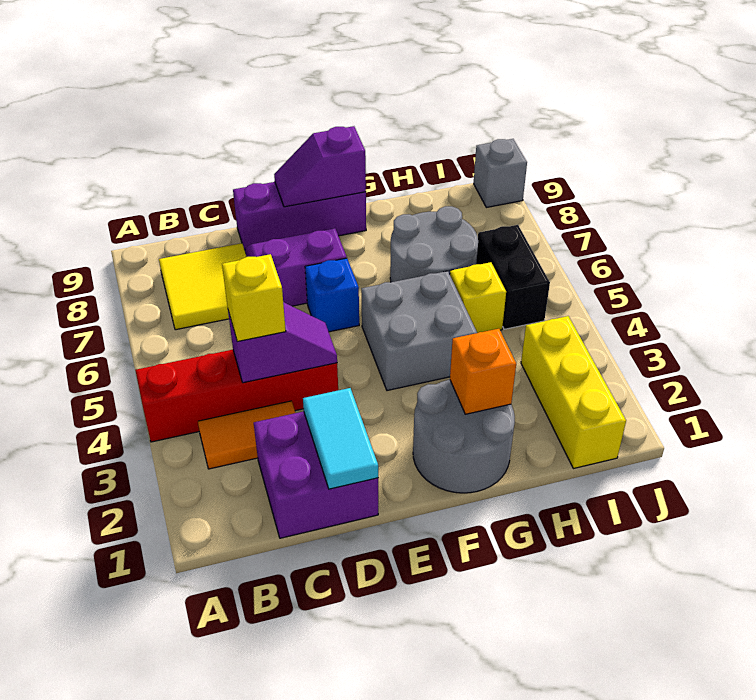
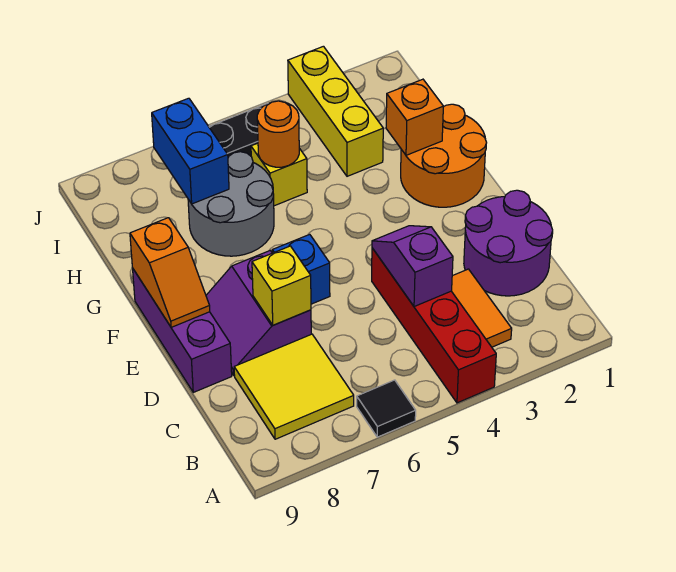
none -> black tile A6 level 1
purple brick C1:D2 level 1 -> purple round brick C1:D2 level 1
yellow brick C4 level 3 -> yellow brick D7 level 2
cyan tile D1:D2 level 2 -> none
purple slope E9:F9 level 2 top F -> orange slope E9:F9 level 2 top F
grey round brick F1:G2 level 1 -> orange round brick F1:G2 level 1
grey brick F4:G5 level 1 -> none
none -> orange round brick H5 level 2
none -> blue brick H7:I7 level 2
yellow brick I1:I3 level 1 -> yellow brick H3:J3 level 1
grey brick J9 level 1 -> none

